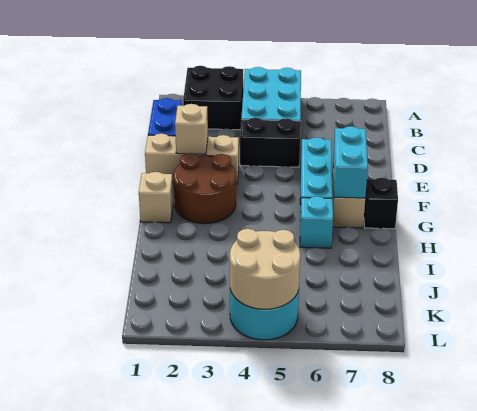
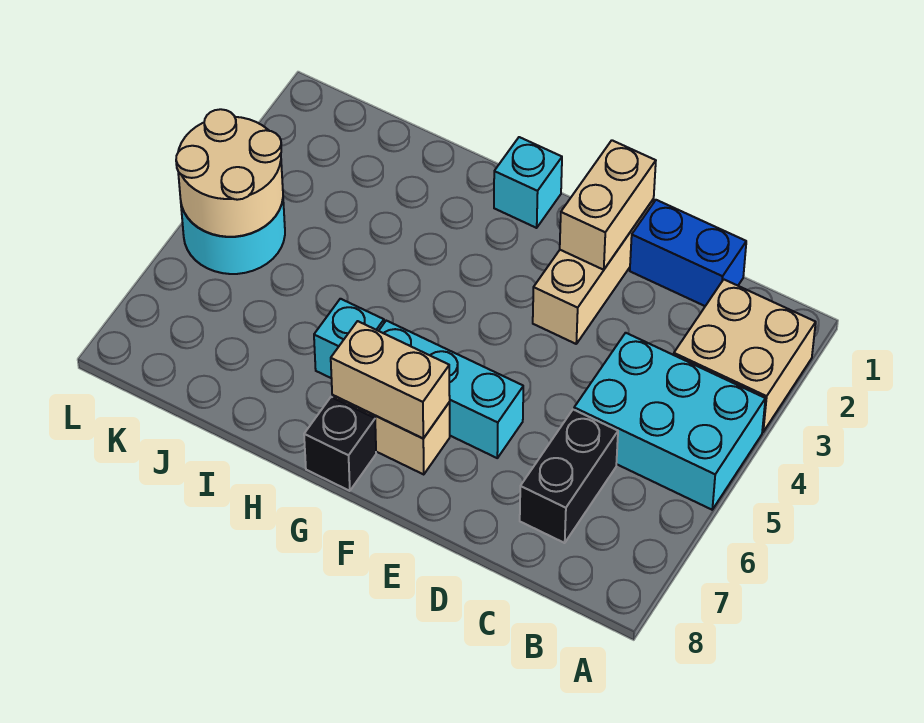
black brick A2:B3 level 1 -> tan brick A2:B3 level 1
black brick D4:D5 level 1 -> black brick C6:C7 level 1
tan brick E2 level 2 -> tan brick E1:E2 level 2
brown round brick F2:G3 level 1 -> none
cyan brick F7:G7 level 2 -> tan brick F7:G7 level 2
tan brick G1 level 1 -> cyan brick G1 level 1

